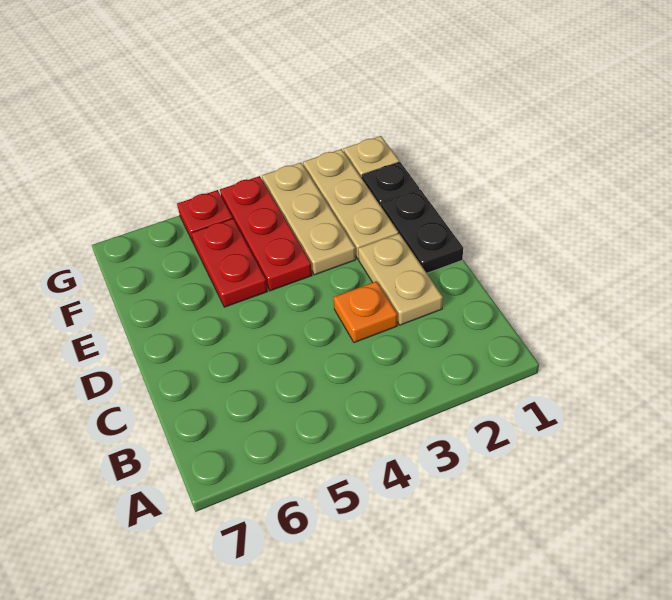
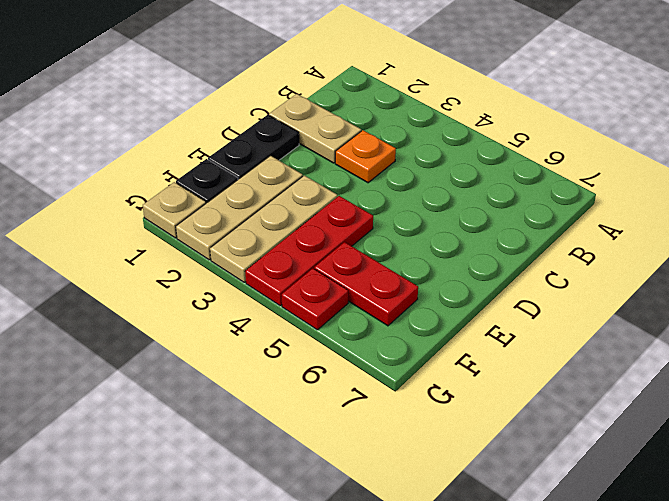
tan plate C2:D2 level 1 -> tan plate C1:C2 level 1
red plate E5:F5 level 1 -> red plate F5:F6 level 1

